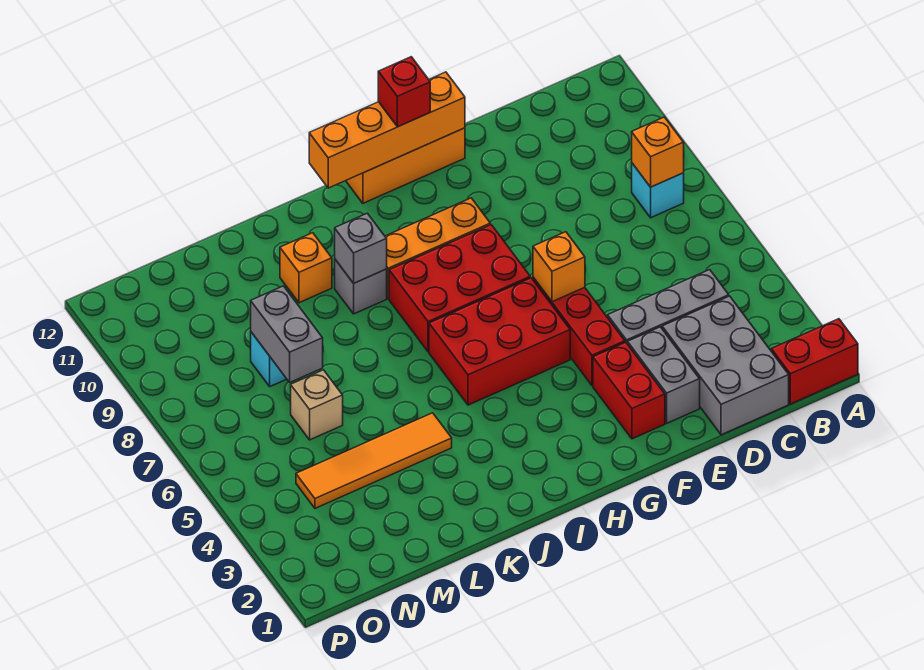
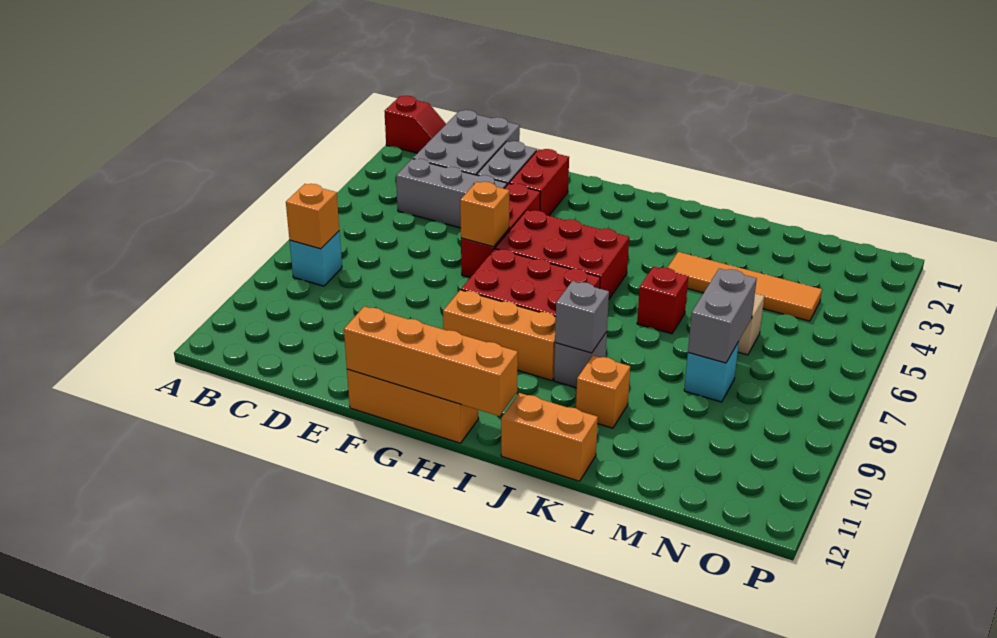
red brick A1:B1 level 1 -> red slope A1:B1 level 1 top A
red brick G12 level 3 -> red brick K6 level 1
none -> orange brick J12:K12 level 1

